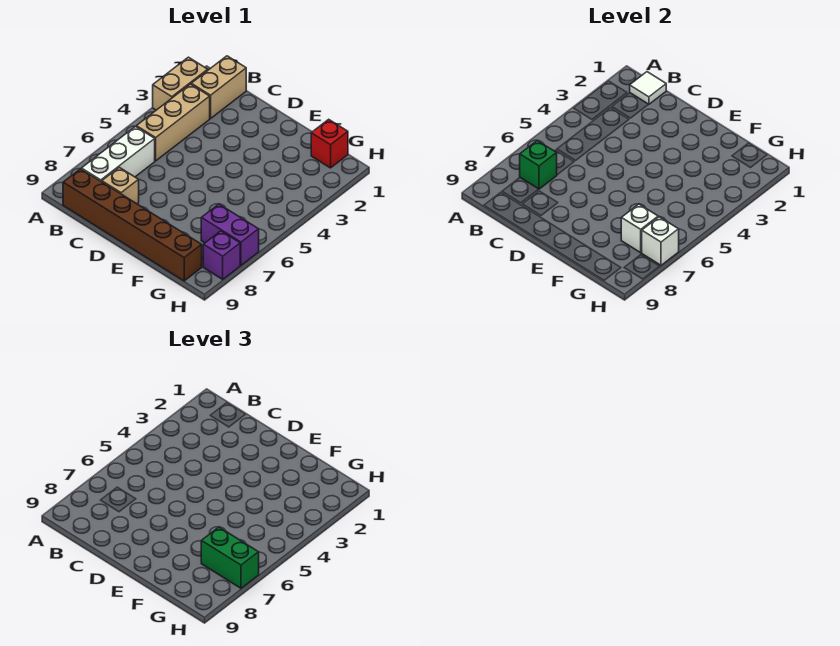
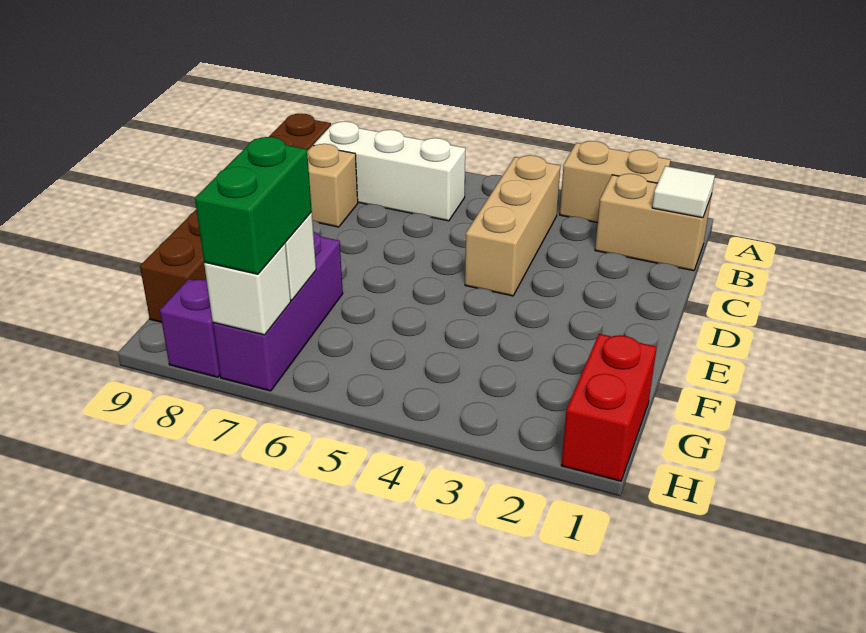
tan brick B3:B5 level 1 -> tan brick B4:D4 level 1
green brick B7 level 2 -> none
red brick G1 level 1 -> red brick G1:H1 level 1
purple brick G7:H7 level 1 -> purple brick F7:H7 level 1

